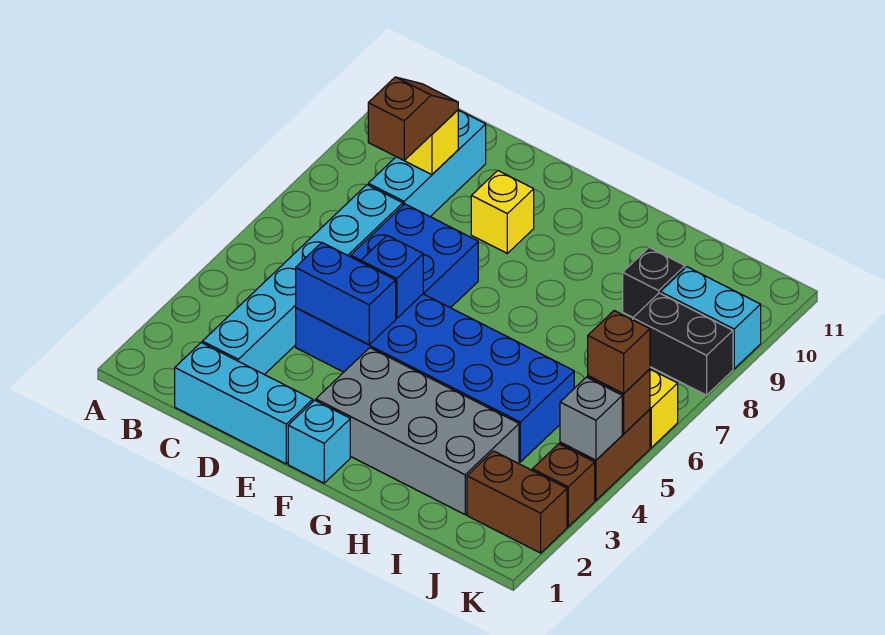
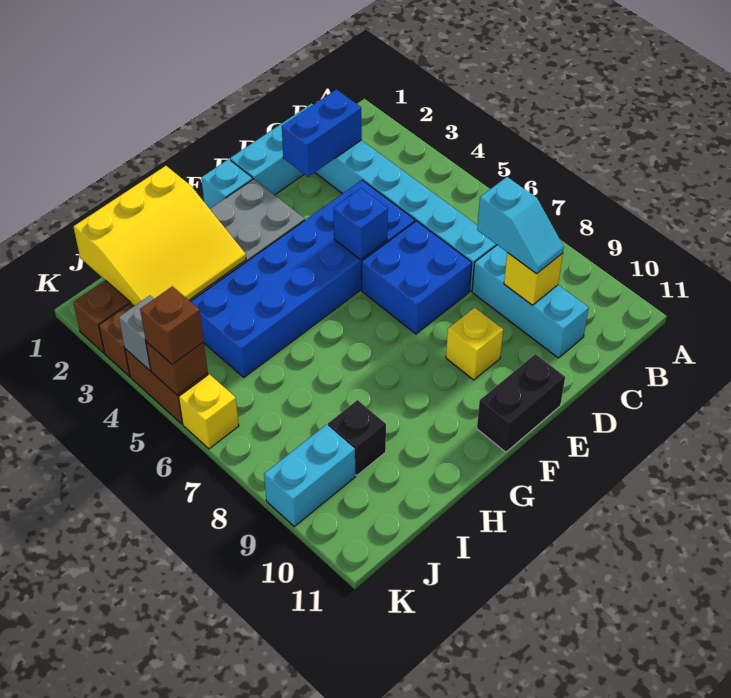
brown slope C8:C9 level 3 top 8 -> cyan slope C8:C9 level 3 top 8
blue brick D4:E4 level 2 -> blue brick C2:D2 level 2
none -> yellow slope H1:J3 level 2 top 1
black brick J8:K8 level 1 -> black brick E11:F11 level 1

